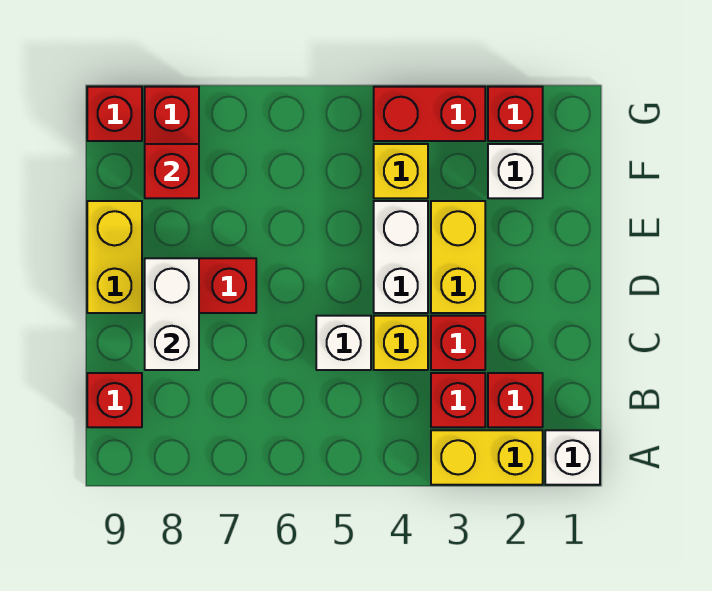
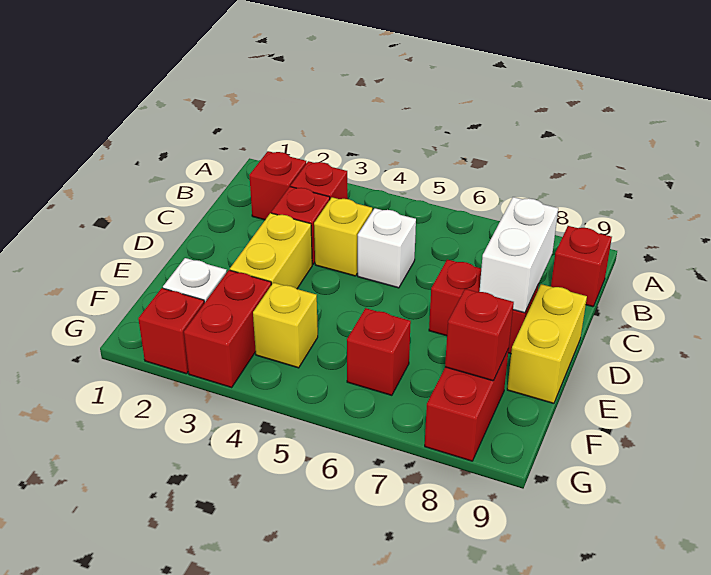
white brick A1 level 1 -> none
yellow brick A2:A3 level 1 -> none
white brick D4:E4 level 1 -> none
red brick G3:G4 level 1 -> red brick F3:G3 level 1
red brick G9 level 1 -> red brick F6 level 1

